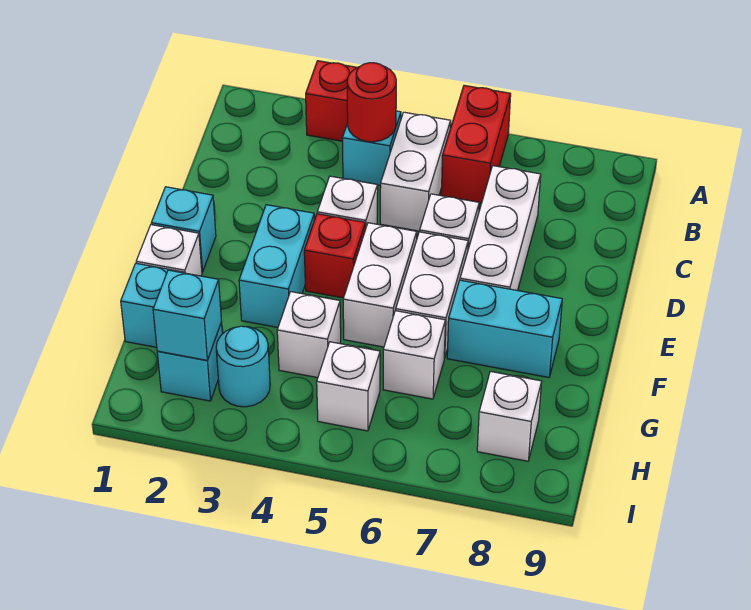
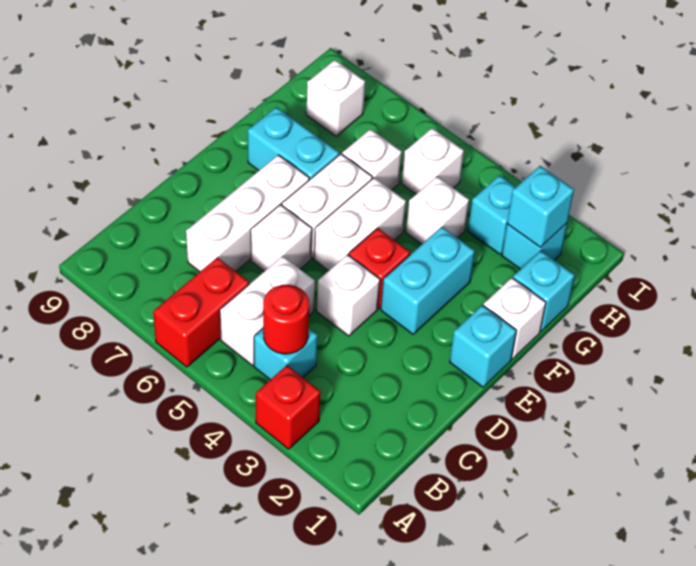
cyan round brick H3 level 1 -> cyan brick H3 level 1

